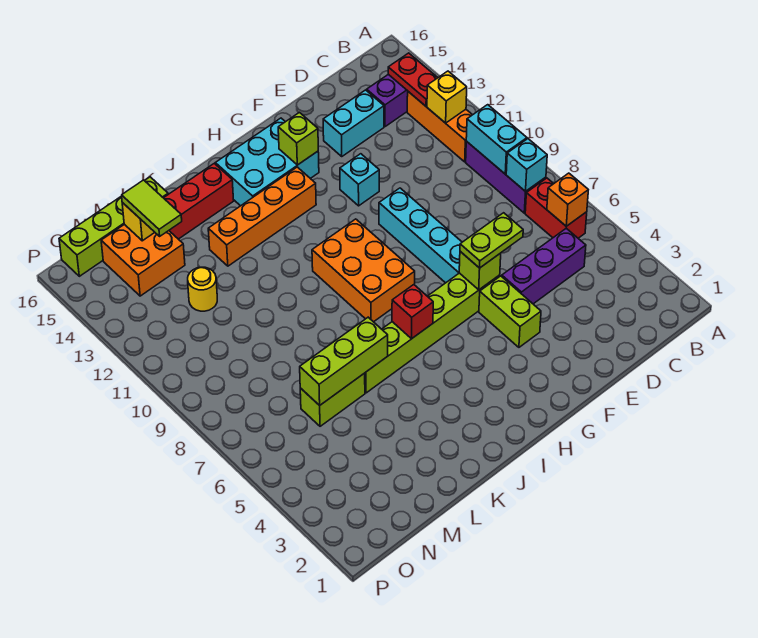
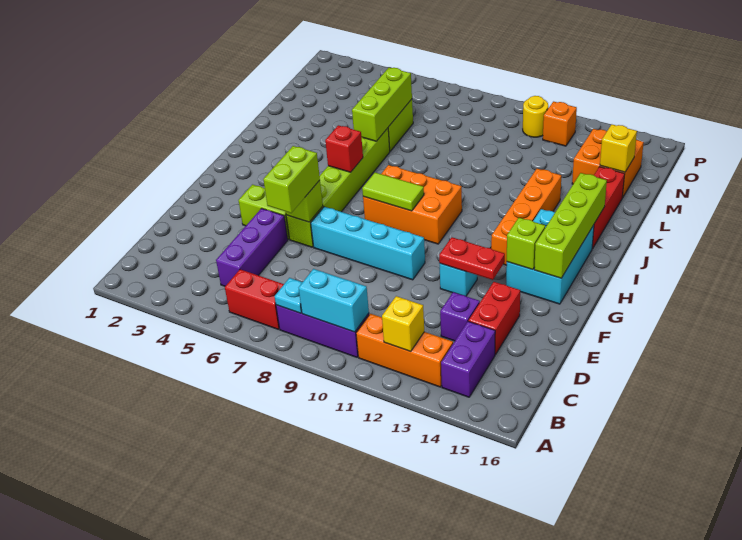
orange brick B6 level 2 -> orange brick O12 level 1
cyan brick B8 level 2 -> cyan plate B8 level 2
red plate B13:B14 level 2 -> red plate F12:F13 level 2
none -> purple brick D13 level 1
cyan brick D14:E14 level 1 -> red brick D14:E14 level 1
lime plate E6:F6 level 3 -> lime brick E6:F6 level 3
lime brick L16:O16 level 1 -> lime brick G15:J15 level 2
yellow round brick M12 level 1 -> yellow round brick O11 level 1
lime tile M14:M15 level 3 -> lime tile H8:H9 level 2

